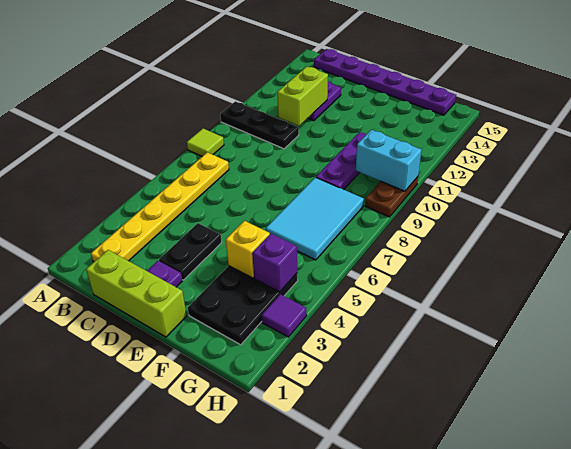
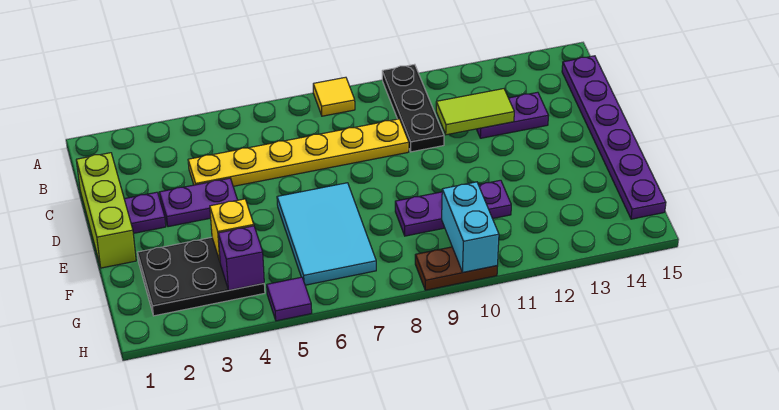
lime tile A8 level 1 -> yellow tile A8 level 1
yellow plate B2:B7 level 1 -> yellow plate C4:C9 level 1
lime brick C11:C12 level 2 -> lime tile C11:C12 level 2
black plate D3:D4 level 1 -> purple plate D3:D4 level 1
cyan tile F6:G8 level 1 -> cyan tile E6:G7 level 1
purple tile H3 level 1 -> purple tile H5 level 1

